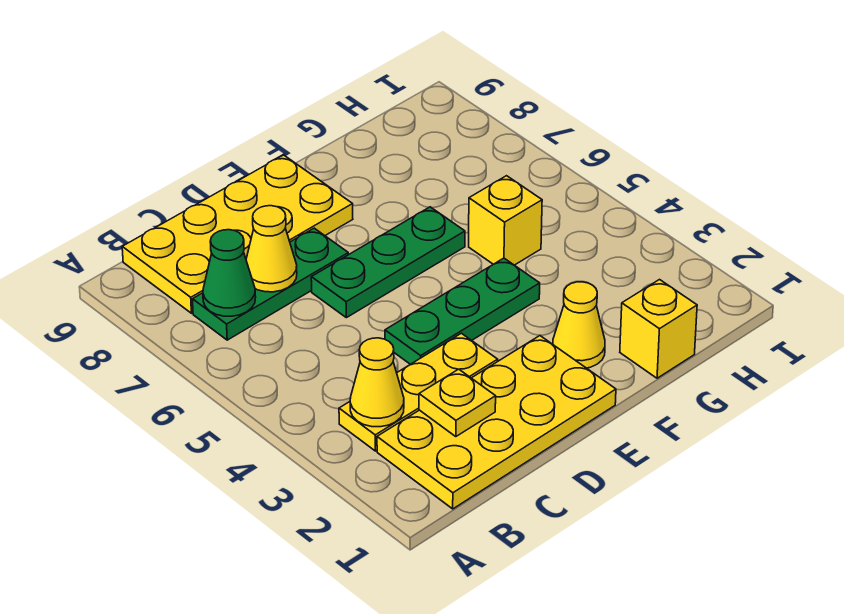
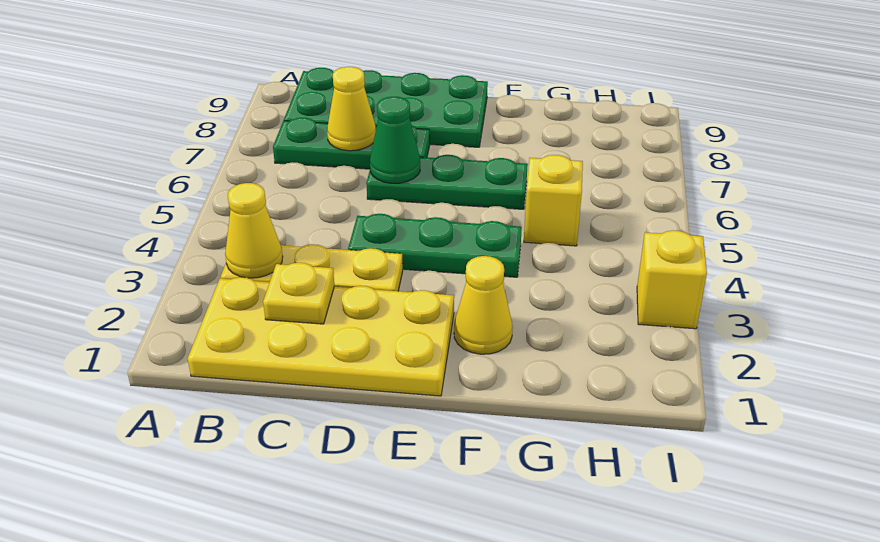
green cone B7 level 2 -> green cone D6 level 2
yellow plate B8:E9 level 1 -> green plate B8:E9 level 1
yellow brick G1 level 1 -> yellow brick I3 level 1

